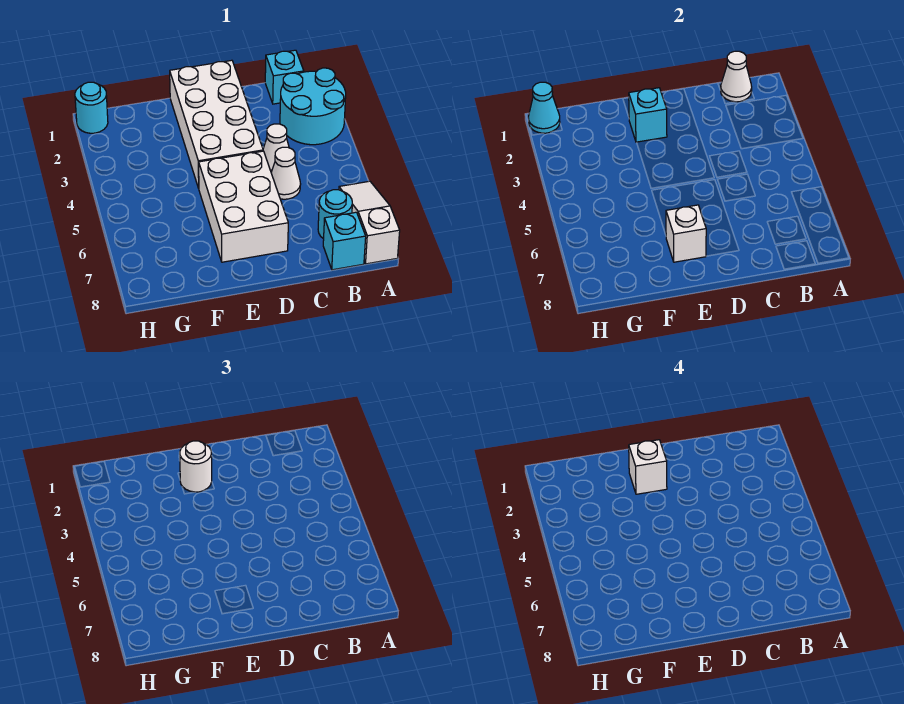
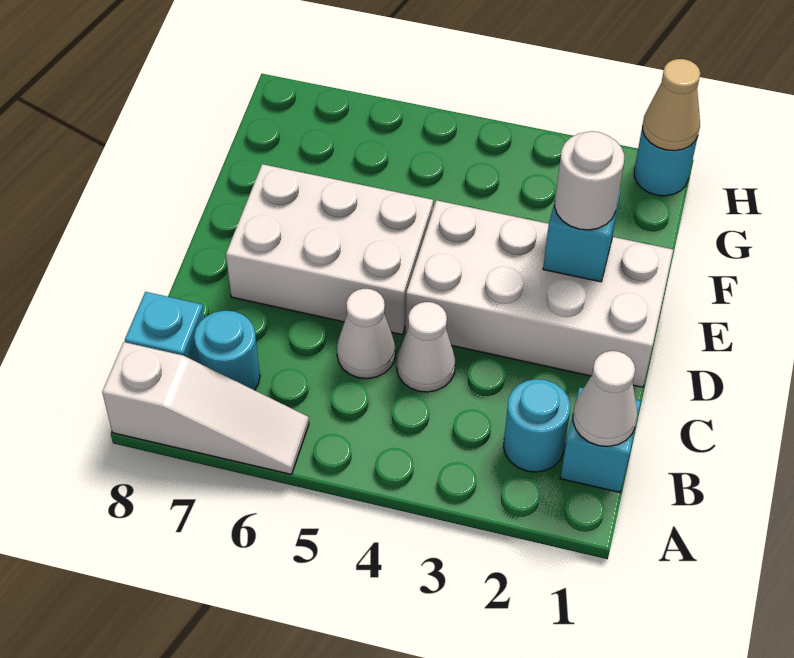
cyan round brick A2:B3 level 1 -> cyan round brick B2 level 1
white brick E2 level 4 -> none
white brick E7 level 2 -> none
cyan cone H1 level 2 -> tan cone H1 level 2

